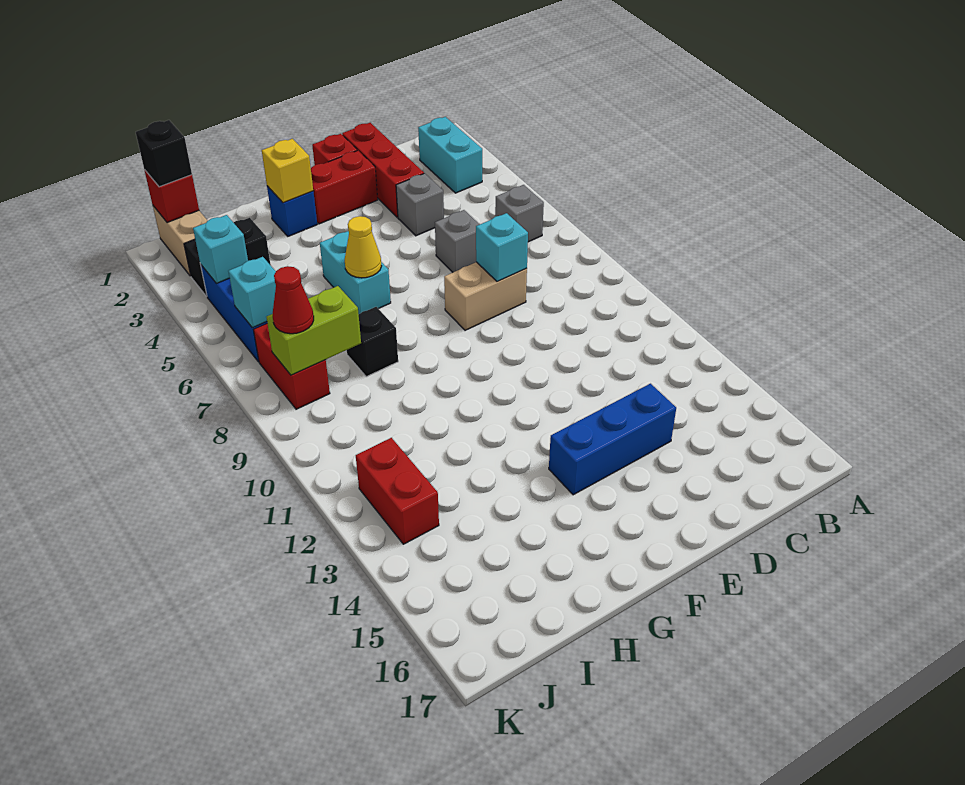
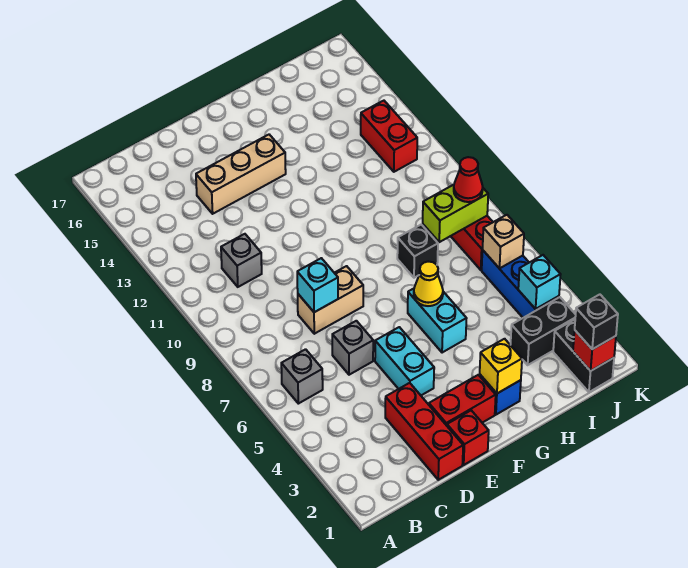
cyan brick B2:B3 level 1 -> cyan brick E4:E5 level 1
grey brick D4 level 1 -> grey brick C11 level 1
blue brick D14:F14 level 1 -> tan brick D14:F14 level 1
tan brick J1:J2 level 1 -> black brick J1:J2 level 1
cyan brick J6 level 2 -> tan brick J6 level 2

